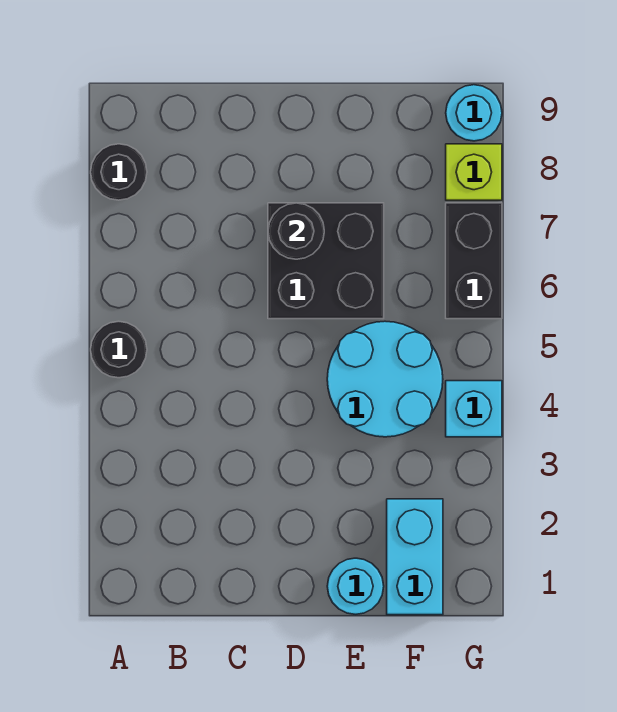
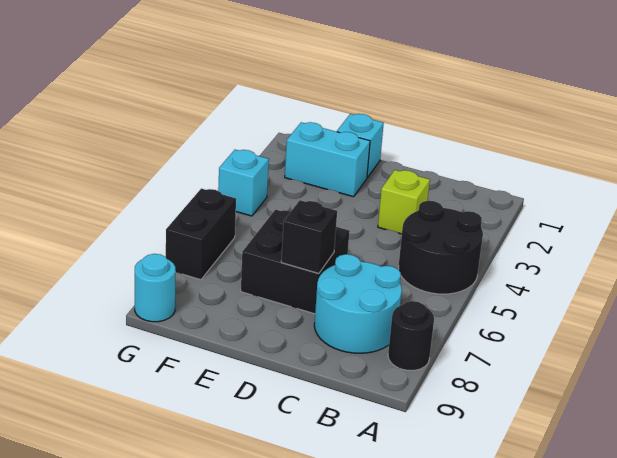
black round brick A5 level 1 -> black round brick A4:B5 level 1
black round brick D7 level 2 -> black brick D7 level 2
cyan round brick E1 level 1 -> cyan brick E1 level 1
cyan round brick E4:F5 level 1 -> cyan round brick B7:C8 level 1
cyan brick F1:F2 level 1 -> cyan brick E2:F2 level 1
lime brick G8 level 1 -> lime brick C3 level 1

